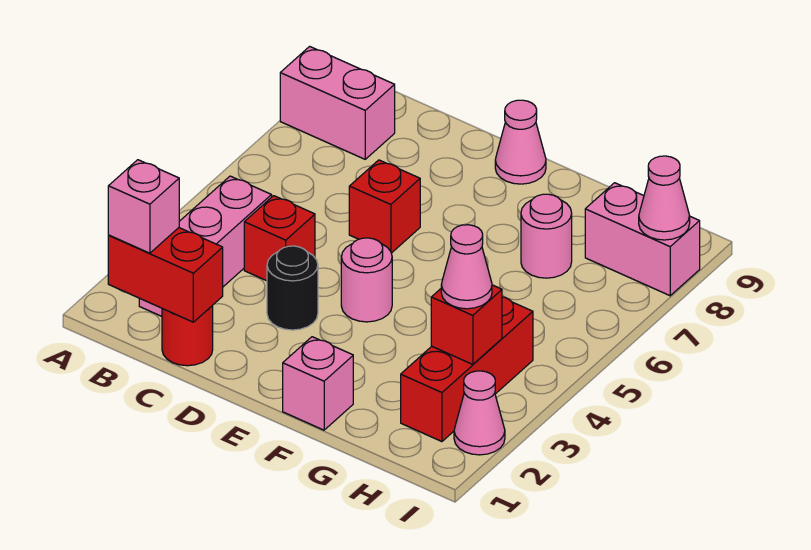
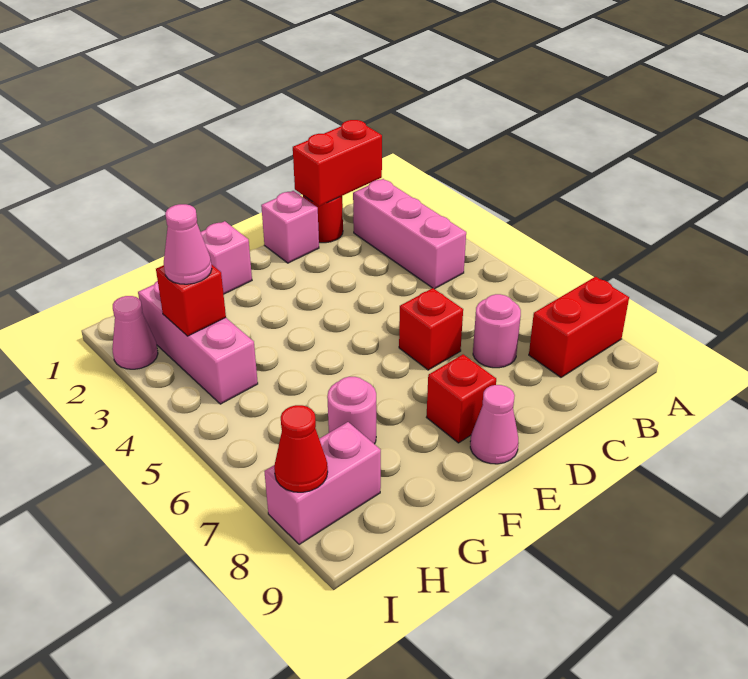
pink brick A8:B8 level 1 -> red brick A8:B8 level 1
pink brick B1 level 3 -> pink brick D1 level 1
red brick C4 level 1 -> red brick E8 level 1
black round brick D3 level 1 -> none
pink round brick E4 level 1 -> pink round brick C7 level 1
red brick H2:H4 level 1 -> pink brick H2:H4 level 1
pink cone I8 level 2 -> red cone I8 level 2

